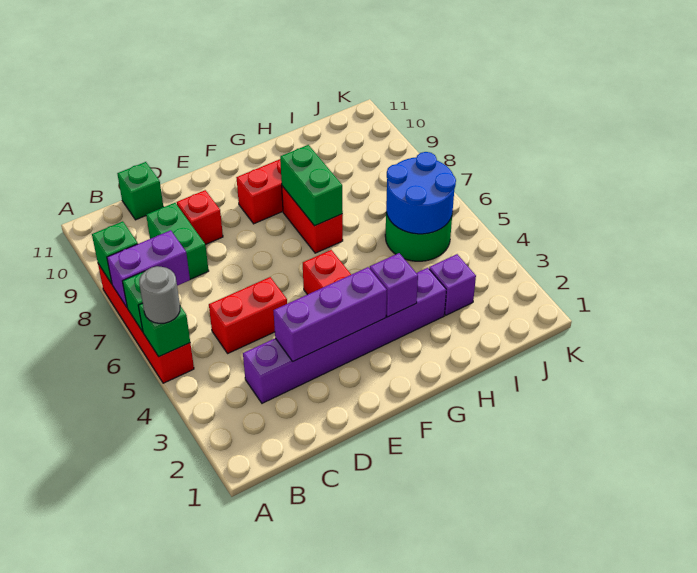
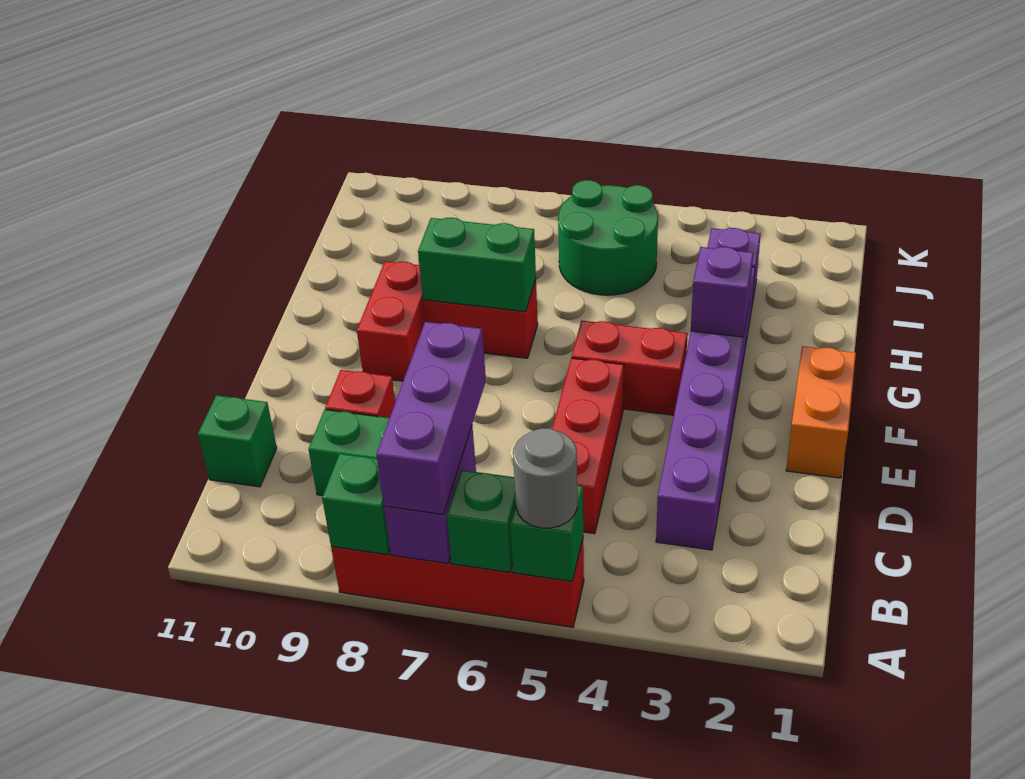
red brick C5:D5 level 1 -> red brick C5:E5 level 1
purple brick D3:F3 level 2 -> purple brick A7:C7 level 3
none -> orange brick E1:F1 level 1
blue round brick I5:J6 level 2 -> none

